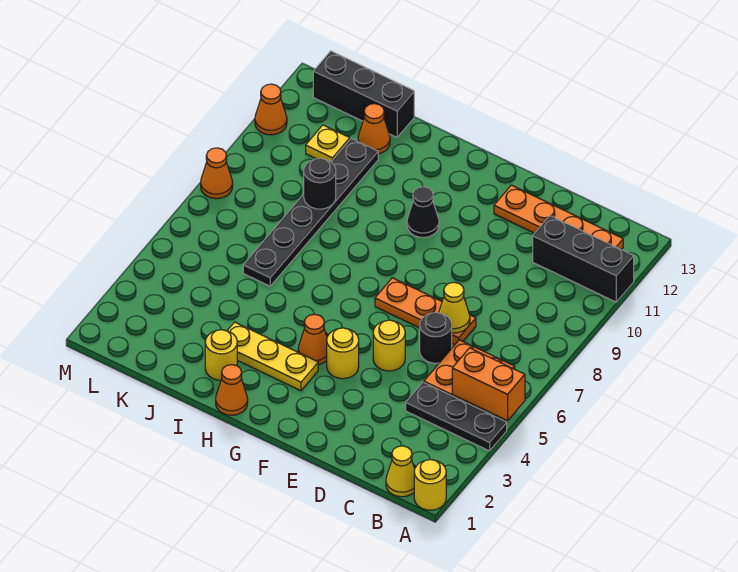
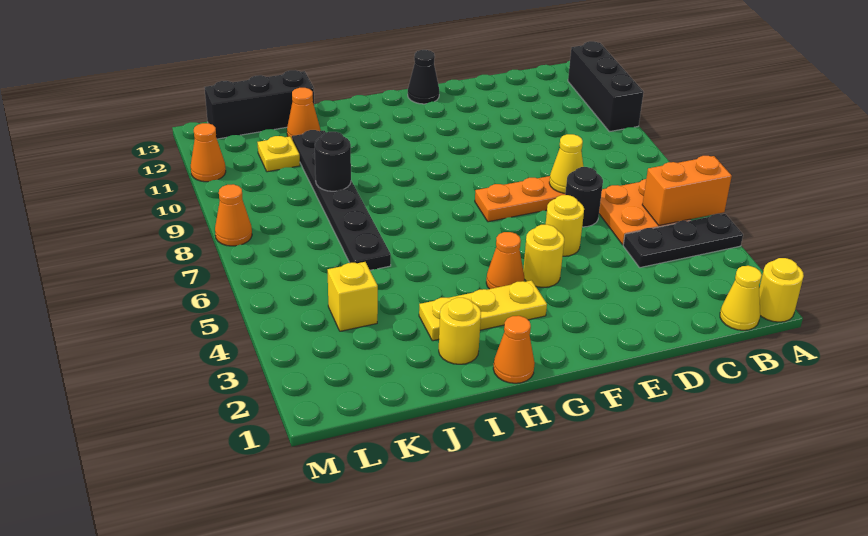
black brick A11:C11 level 1 -> black brick A10:A12 level 1
orange plate B12:E12 level 1 -> none
black cone G10 level 1 -> black cone F13 level 1
none -> yellow brick K4 level 1

